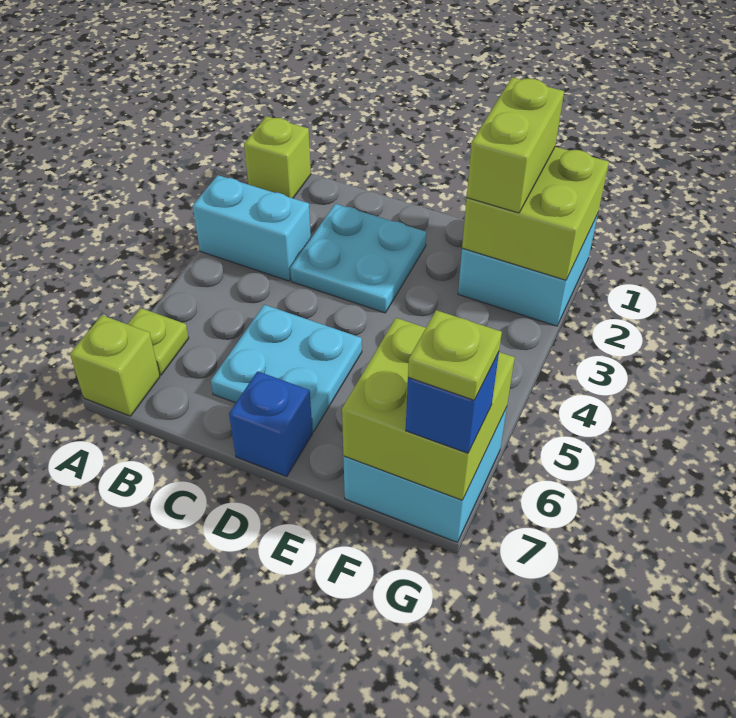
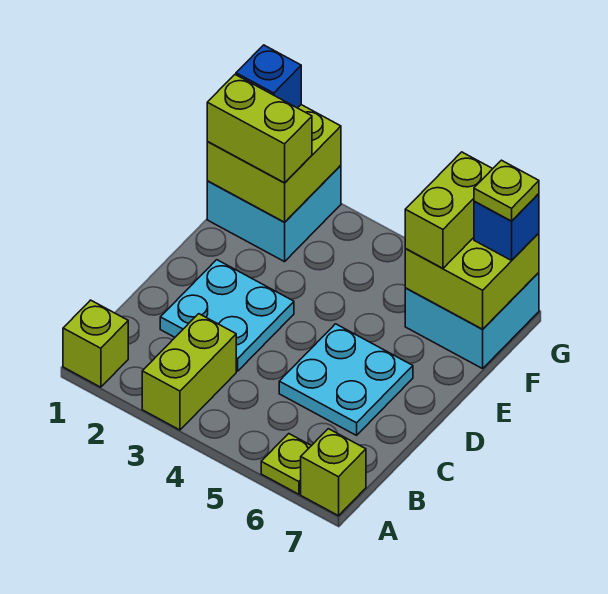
cyan brick A3:B3 level 1 -> lime brick A3:B3 level 1
blue brick D7 level 1 -> blue brick G1 level 3
none -> lime brick F6:G6 level 3

